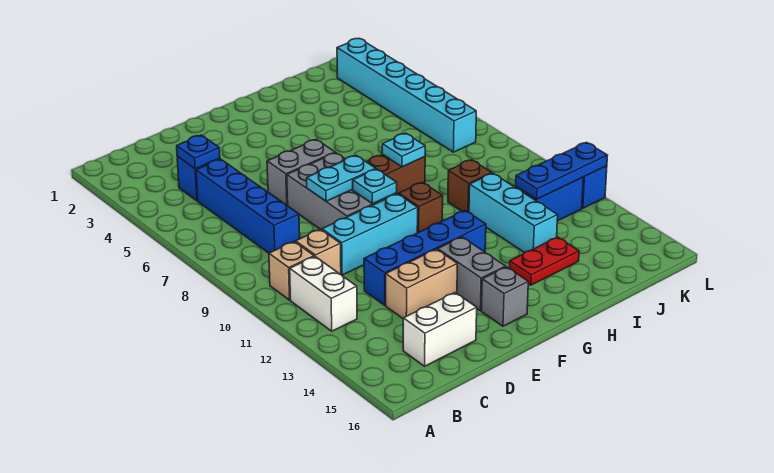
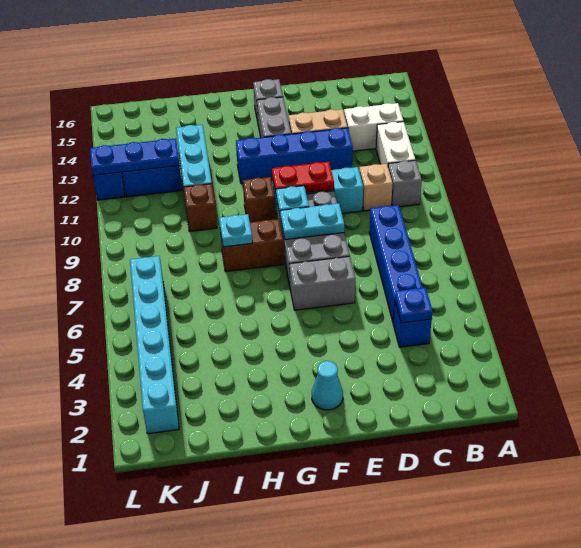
tan brick B10 level 1 -> grey brick B10 level 1
white brick C15:D15 level 1 -> white brick B13:C13 level 1
none -> cyan cone F2 level 1
red plate H14:I14 level 1 -> red plate E10:F10 level 2

